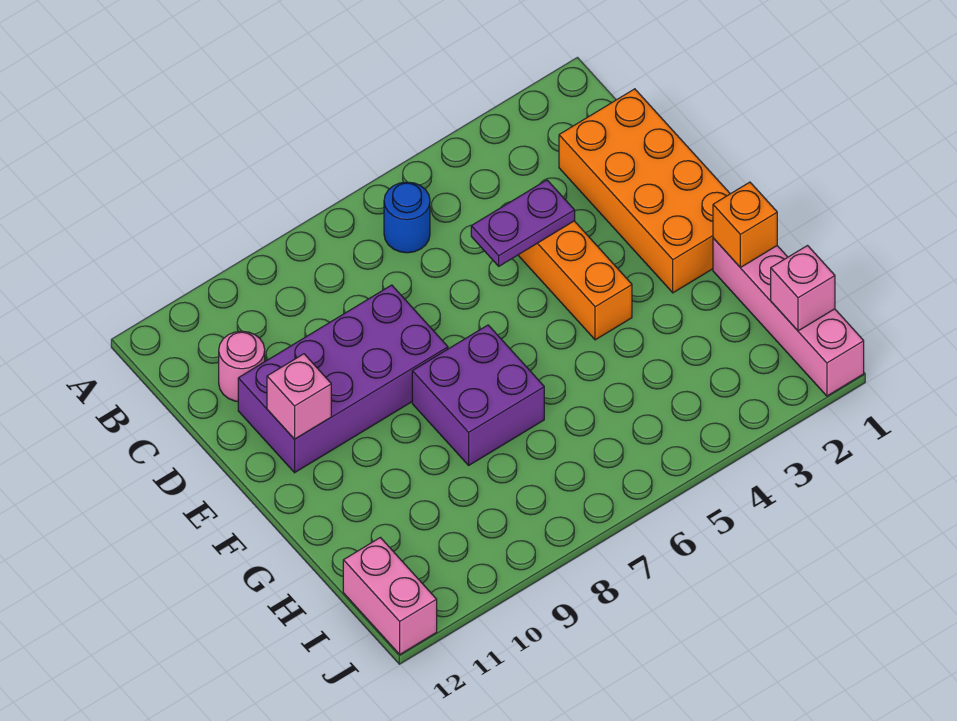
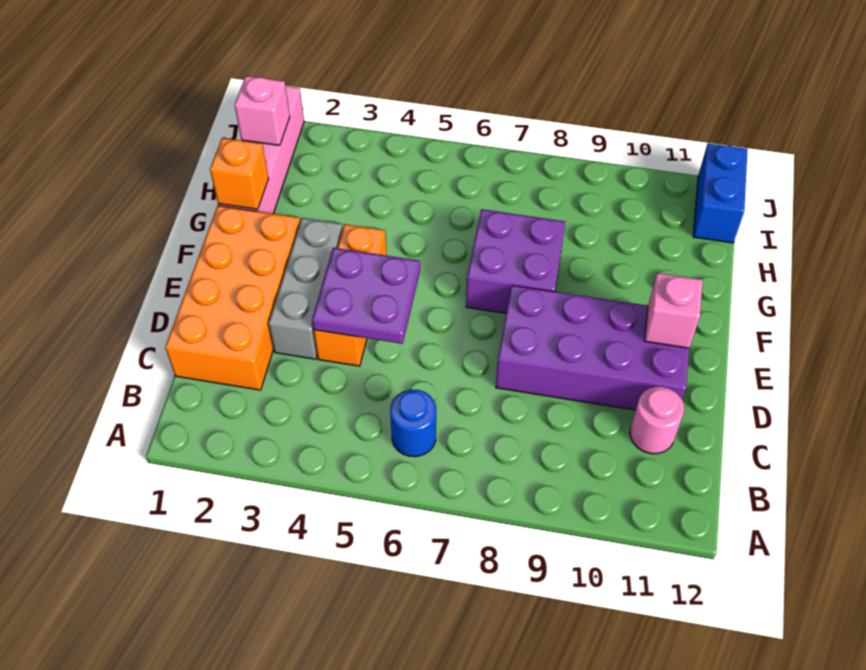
none -> grey brick D3:F3 level 1
purple plate D4:D5 level 2 -> purple plate D4:E5 level 2
pink brick I12:J12 level 1 -> blue brick I12:J12 level 1

